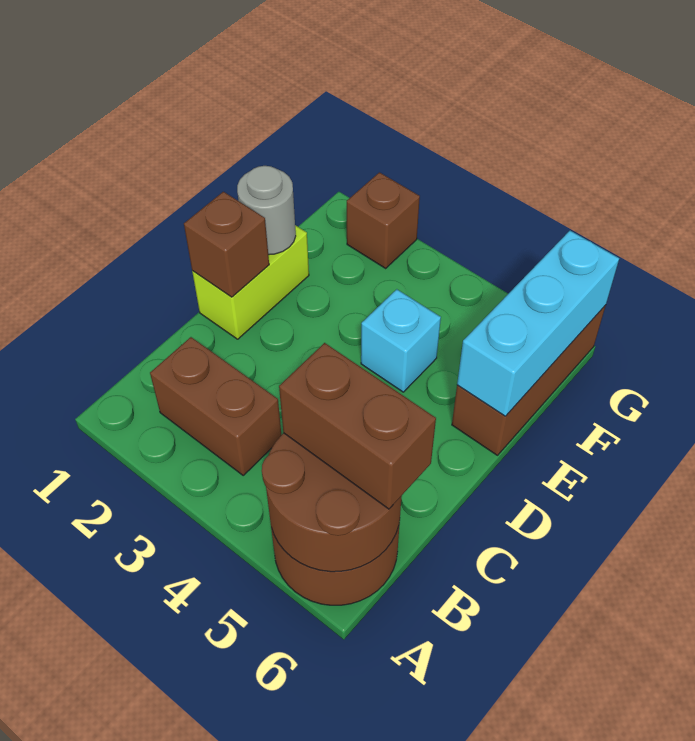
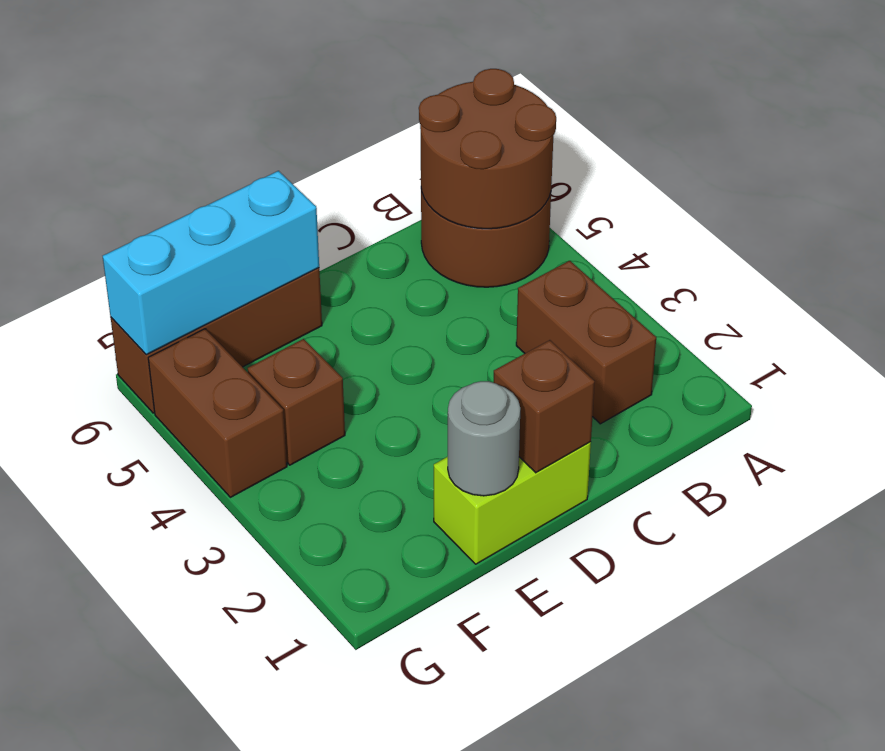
brown brick B5:B6 level 3 -> brown brick G4:G5 level 1
cyan brick E4 level 1 -> none
brown brick G2 level 1 -> brown brick F4 level 1

